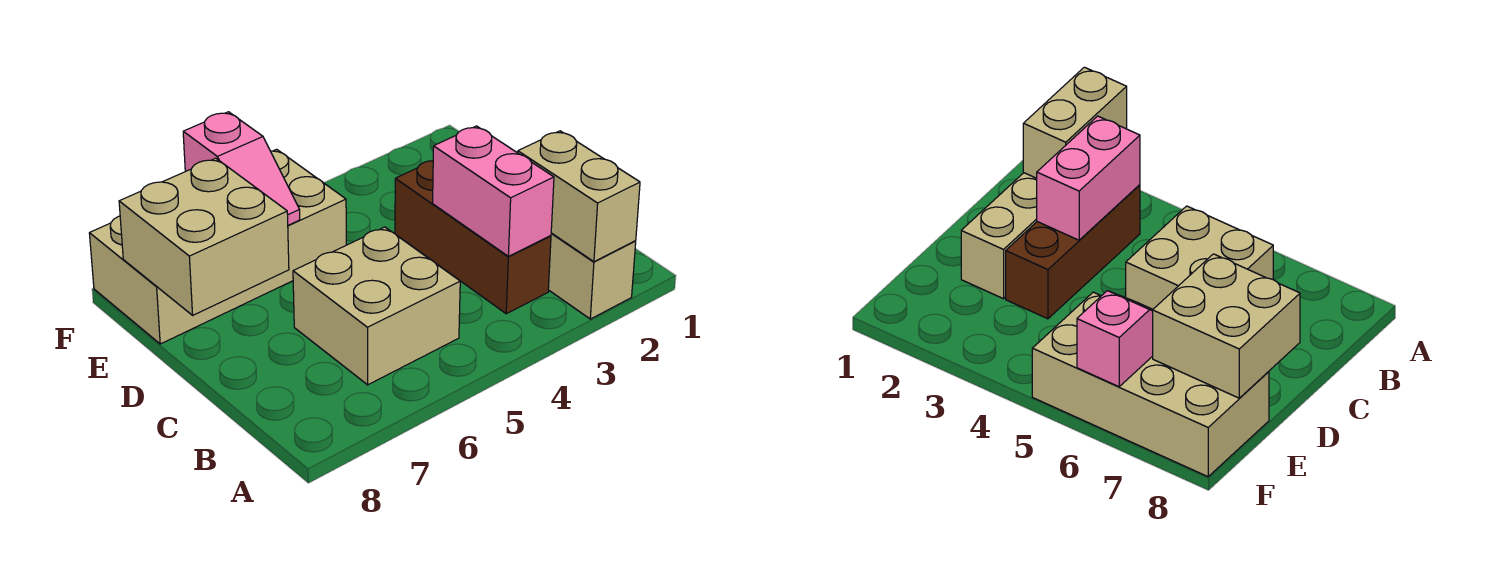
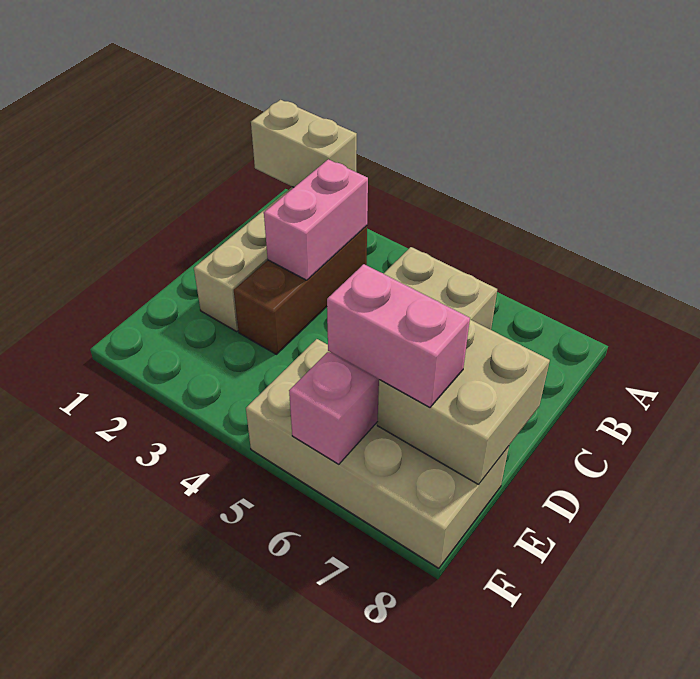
tan brick A2:B2 level 2 -> tan brick A1:A2 level 2
none -> pink brick E6:E7 level 3

